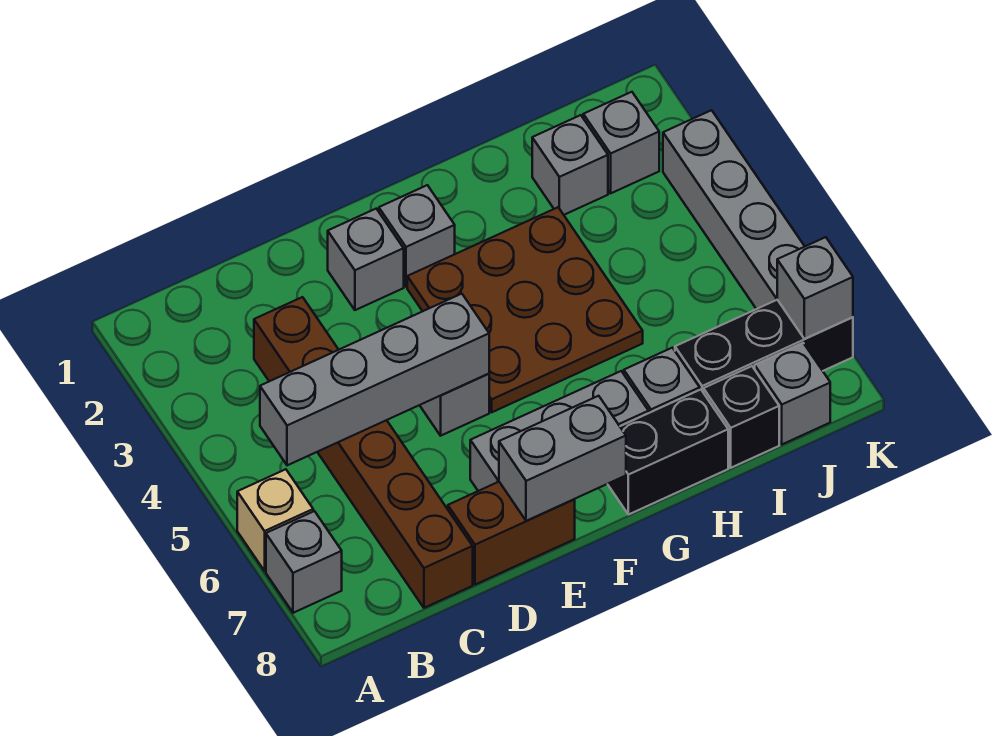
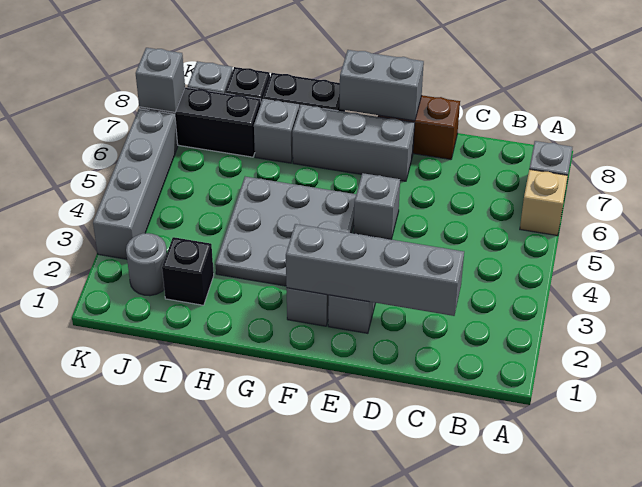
grey brick B5:E5 level 2 -> grey brick C2:F2 level 2
brown brick C3:C8 level 1 -> none
brown plate F3:H5 level 1 -> grey plate F3:H5 level 1
grey brick I2 level 1 -> black brick I2 level 1
grey brick J2 level 1 -> grey round brick J2 level 1

